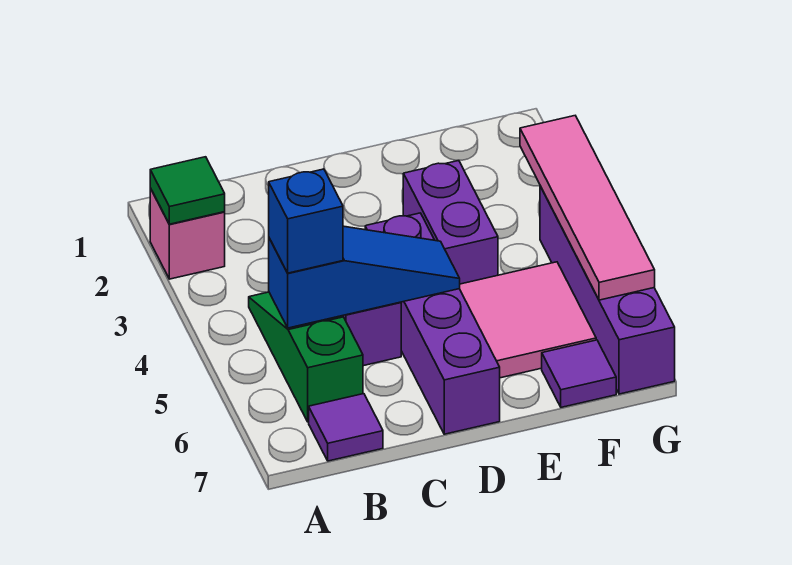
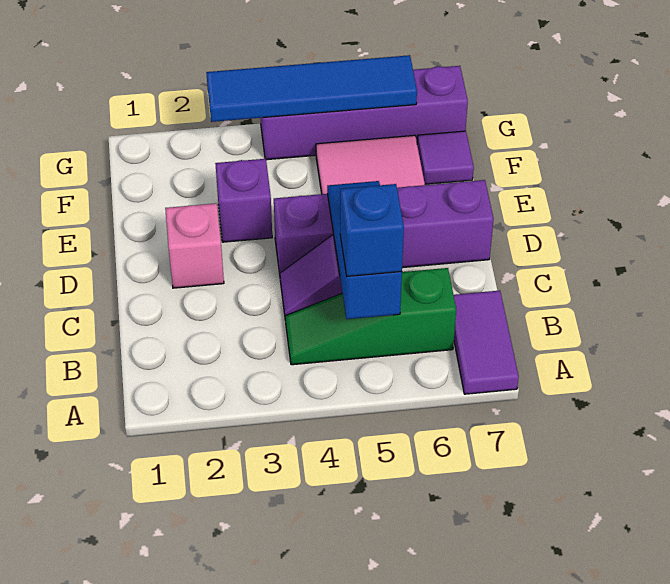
pink brick A2 level 1 -> pink brick D2 level 1
green tile A2 level 2 -> none
purple tile B7 level 1 -> purple tile A7:B7 level 1
purple brick E3:E4 level 1 -> purple brick E3 level 1
pink tile G3:G6 level 2 -> blue tile G3:G6 level 2

